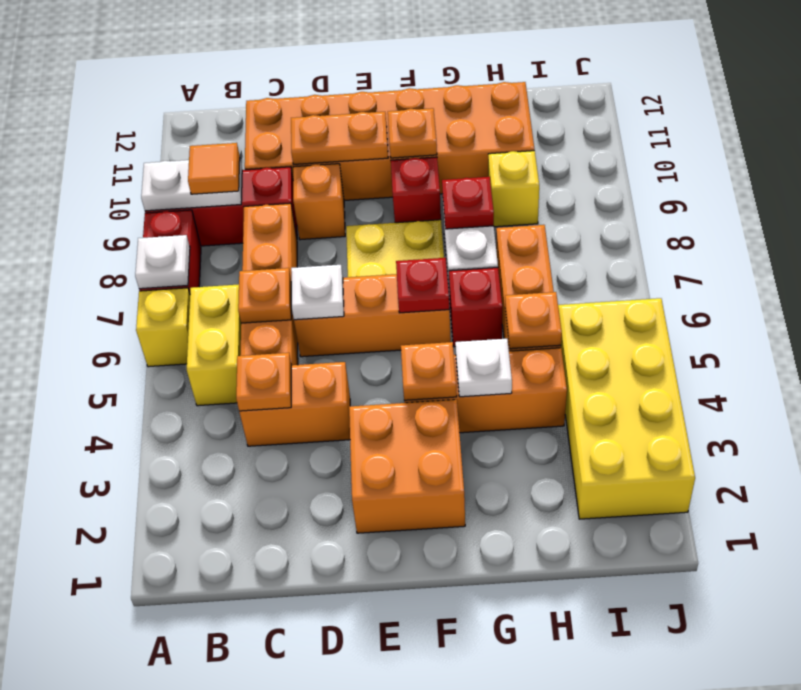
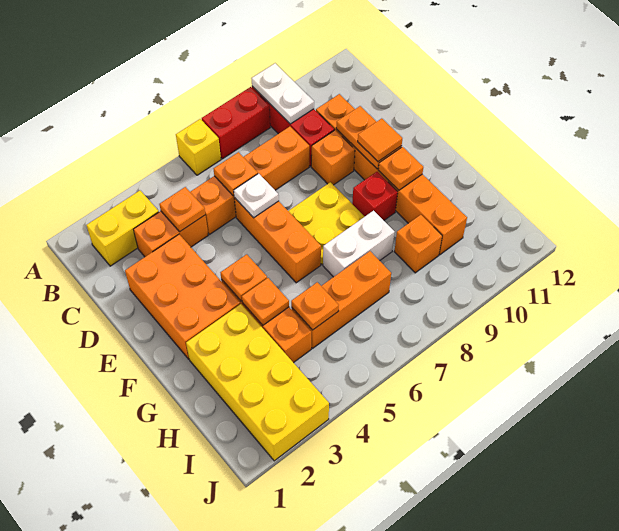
white plate A7 level 2 -> none
yellow brick B5:B6 level 1 -> yellow brick B2:B3 level 1
orange tile B9 level 3 -> orange tile E10 level 3
orange brick C4:D4 level 1 -> orange brick C3:C4 level 1
orange brick C10:H11 level 1 -> orange brick C10:H10 level 1
orange brick E2:F3 level 1 -> orange brick D2:F3 level 1
red plate F6 level 2 -> none
white plate G4 level 2 -> orange plate G4 level 2
red brick G6 level 1 -> none
red plate G8 level 2 -> none
yellow brick H9 level 1 -> orange brick H9 level 1
yellow brick I2:J5 level 1 -> yellow brick G2:J3 level 1

